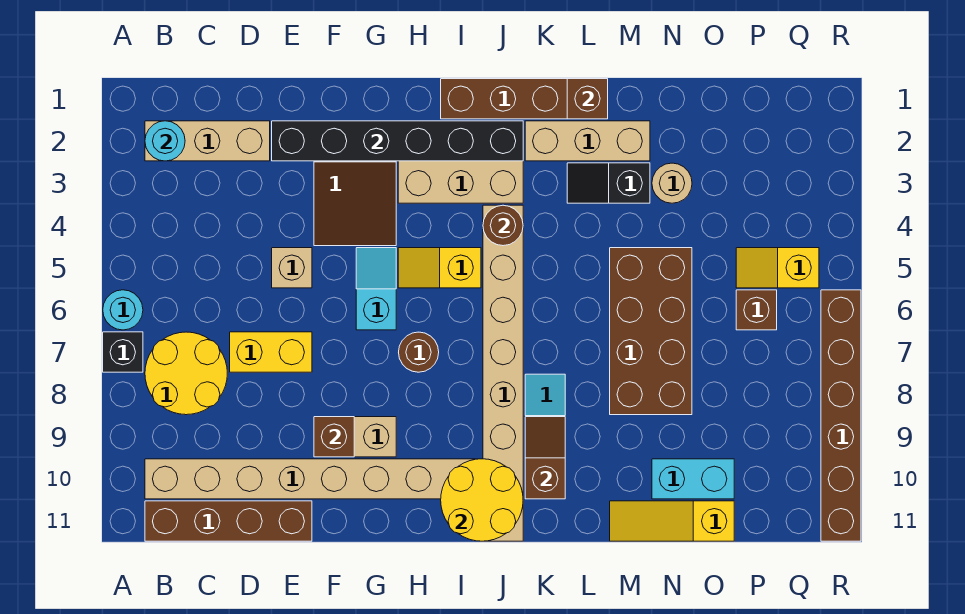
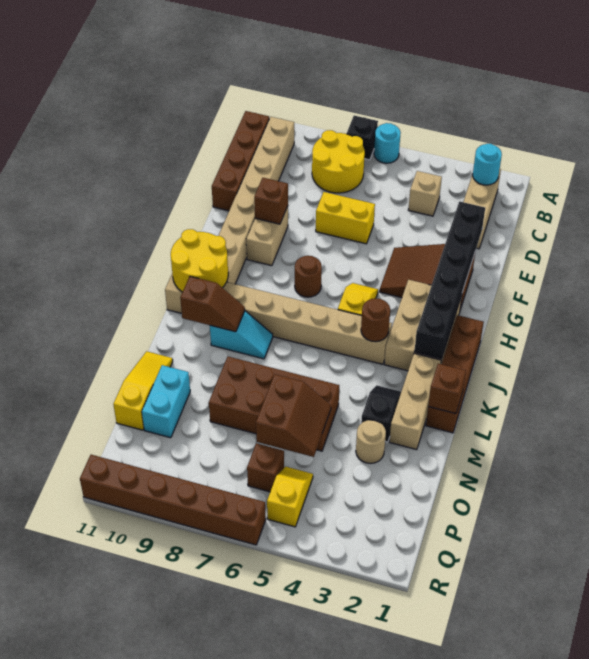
yellow brick D7:E7 level 1 -> yellow brick E6:E7 level 1
tan brick E5 level 1 -> tan brick C4 level 1
cyan slope G5:G6 level 1 top 6 -> none
none -> brown slope N5:O6 level 2 top 6

